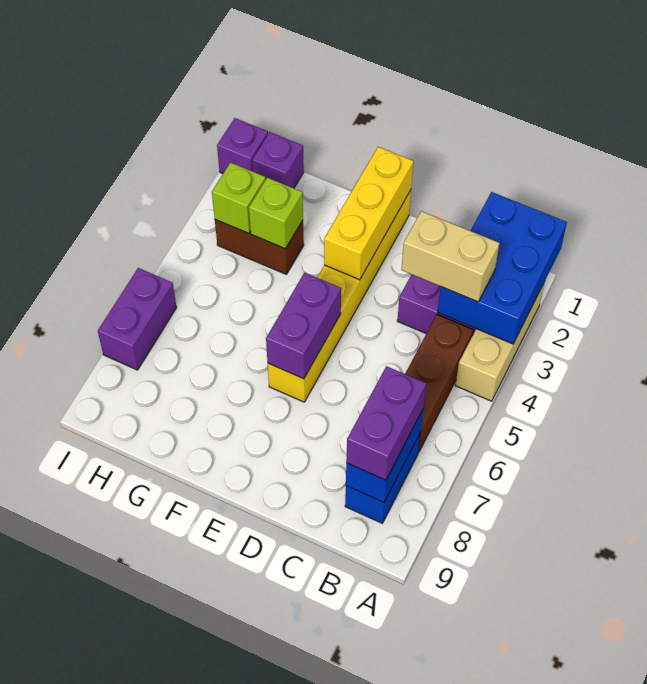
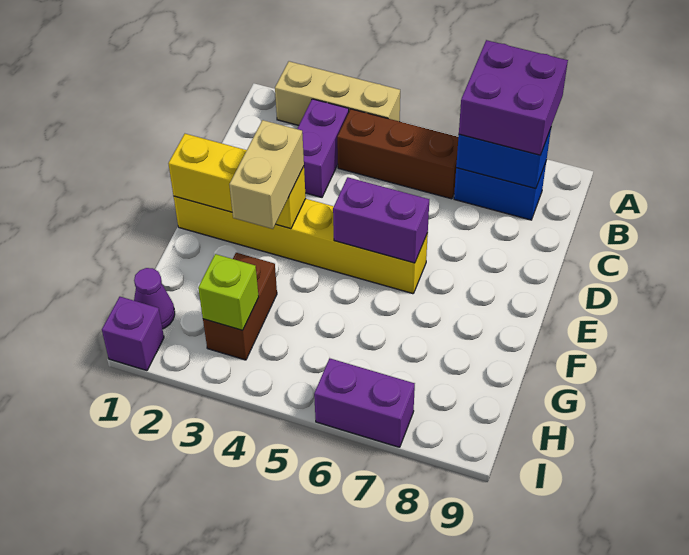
blue brick A1:B3 level 2 -> none
tan brick B3:C3 level 3 -> tan brick E3:F3 level 3
purple brick B7:B8 level 3 -> purple brick A7:B8 level 3
lime brick G3 level 2 -> none
purple brick H1 level 1 -> purple cone H1 level 1

